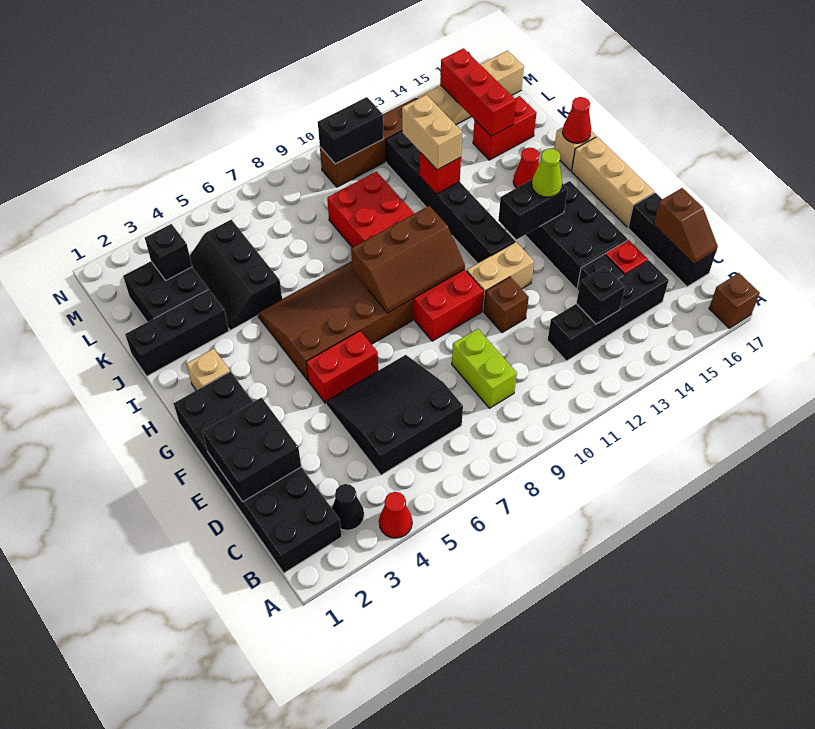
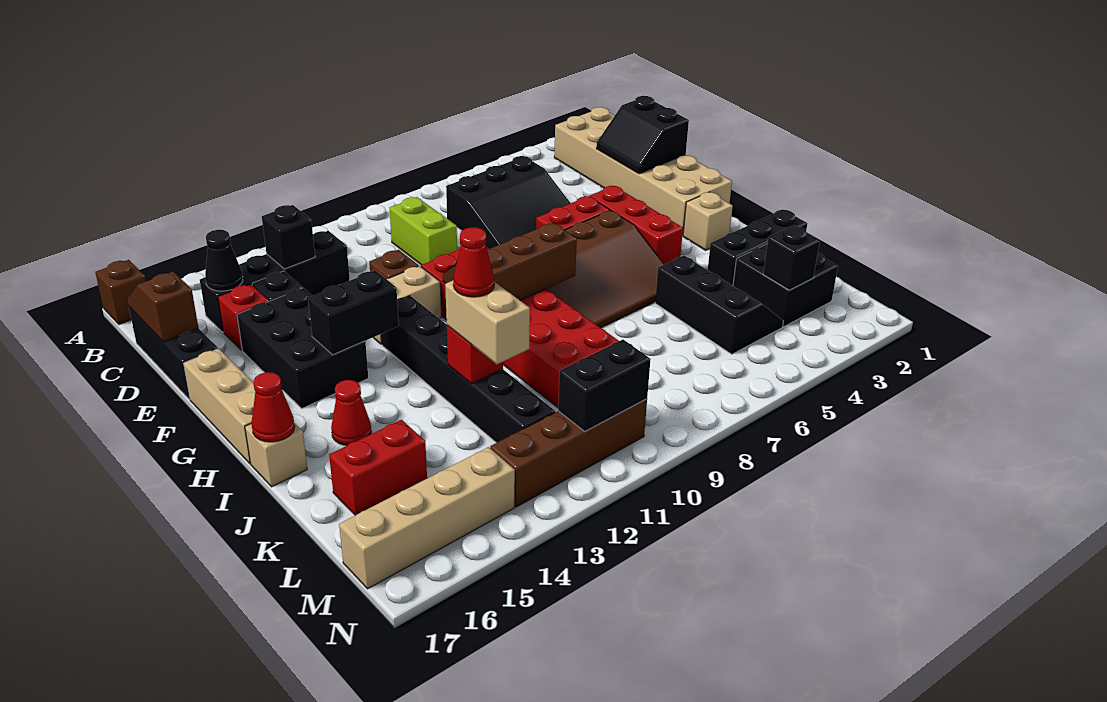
red cone A4 level 1 -> red cone J12 level 4
black brick B1:G2 level 1 -> tan brick B1:G2 level 1
black cone B3 level 1 -> black cone C15 level 2
black brick D1:E2 level 2 -> black slope D1:E2 level 2 top 1
lime cone G14 level 3 -> none
red brick K15:M15 level 2 -> red brick F4:H4 level 1

